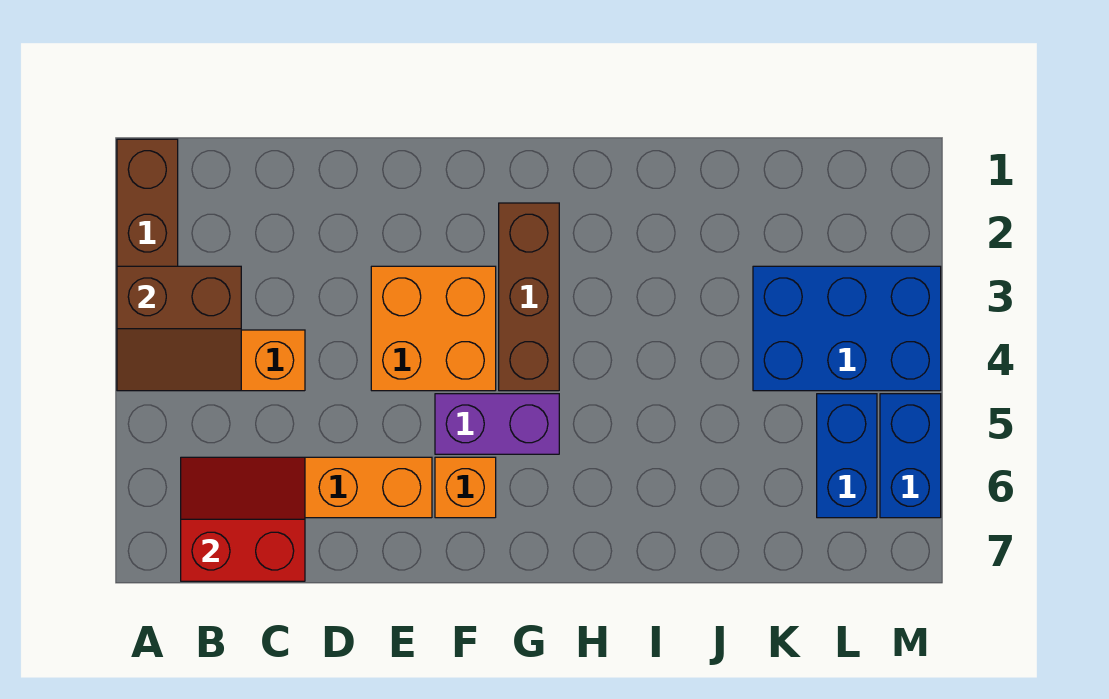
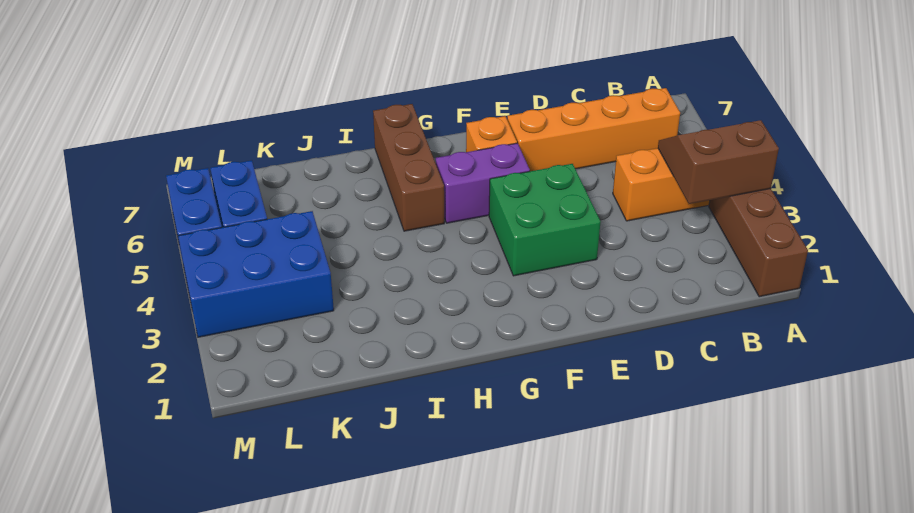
red slope B6:C7 level 2 top 7 -> none
orange brick E3:F4 level 1 -> green brick E3:F4 level 1
brown brick G2:G4 level 1 -> brown brick H5:H7 level 1

